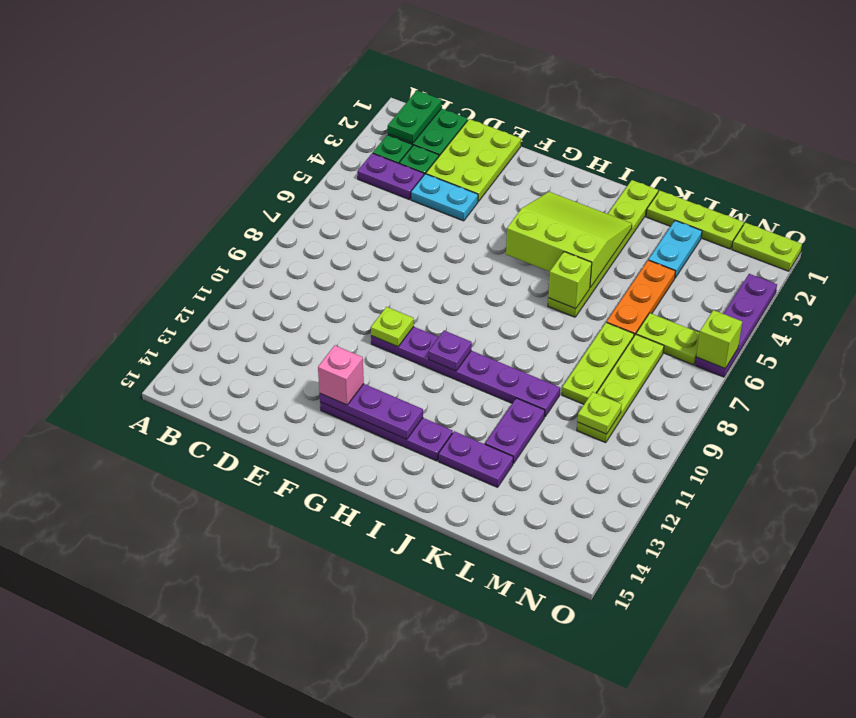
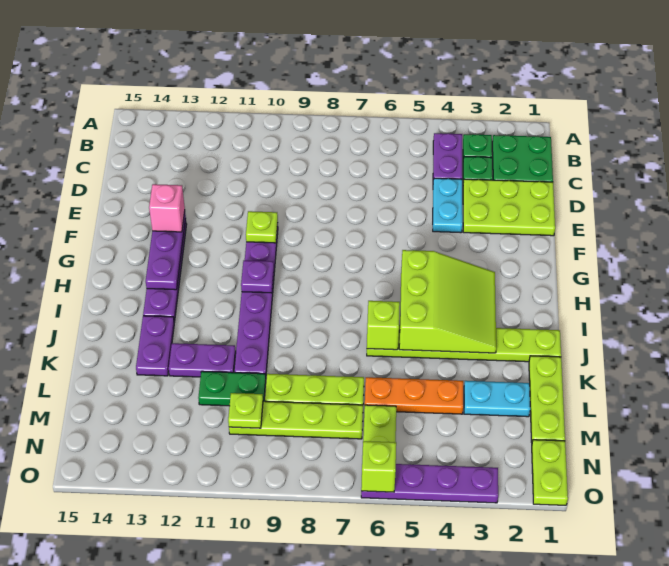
green plate B1:B2 level 2 -> green plate L10:L11 level 1

